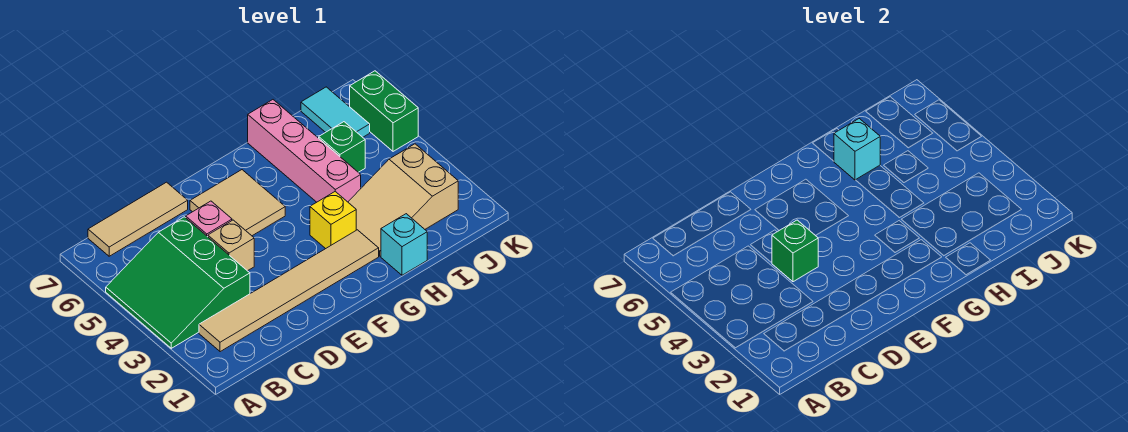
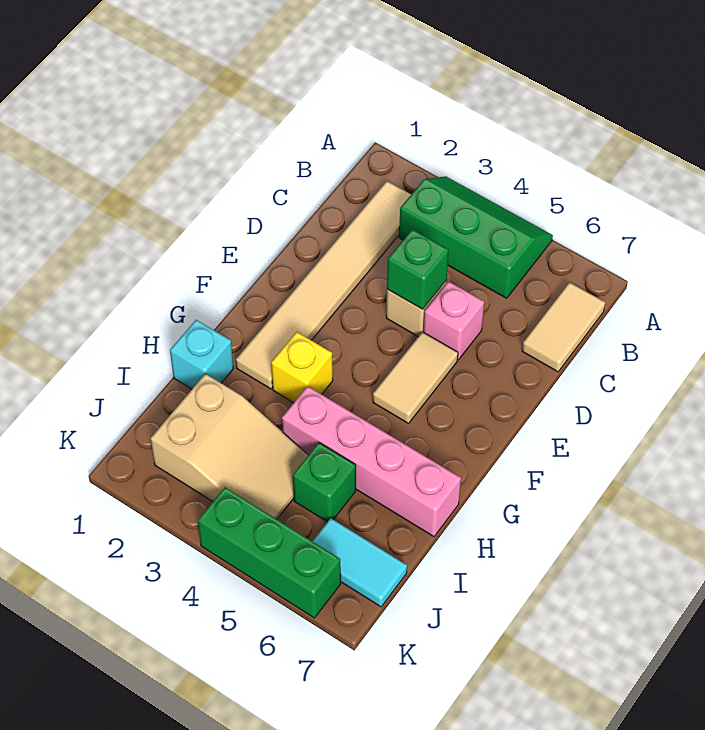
green slope A3:C5 level 1 top C -> green slope A3:B5 level 1 top B
tan tile B7:D7 level 1 -> tan tile B7:C7 level 1
tan tile E5:F6 level 1 -> tan tile E5:F5 level 1
tan slope H2:J3 level 1 top J -> tan slope I2:J4 level 1 top 2
cyan brick H6 level 2 -> none
green brick K5:K6 level 1 -> green brick K4:K6 level 1

